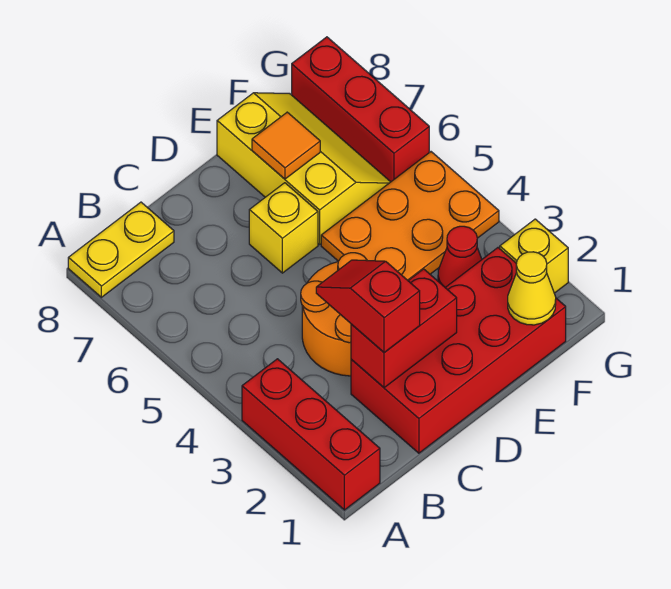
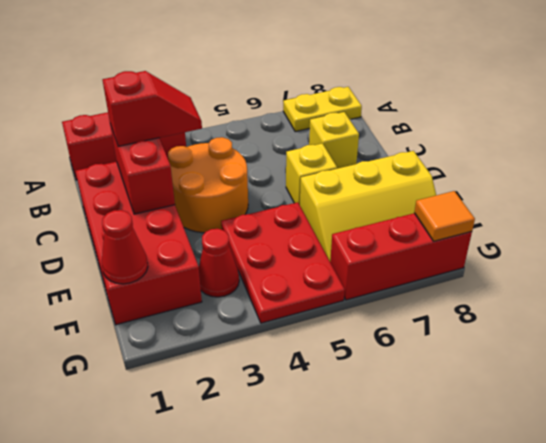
yellow plate A8:B8 level 1 -> yellow plate A7:A8 level 1
orange plate E4:G5 level 1 -> red plate E4:G5 level 1
orange tile E7 level 2 -> orange tile G8 level 2
yellow cone F1 level 2 -> red cone F1 level 2
yellow brick G2 level 1 -> yellow brick C7 level 1

